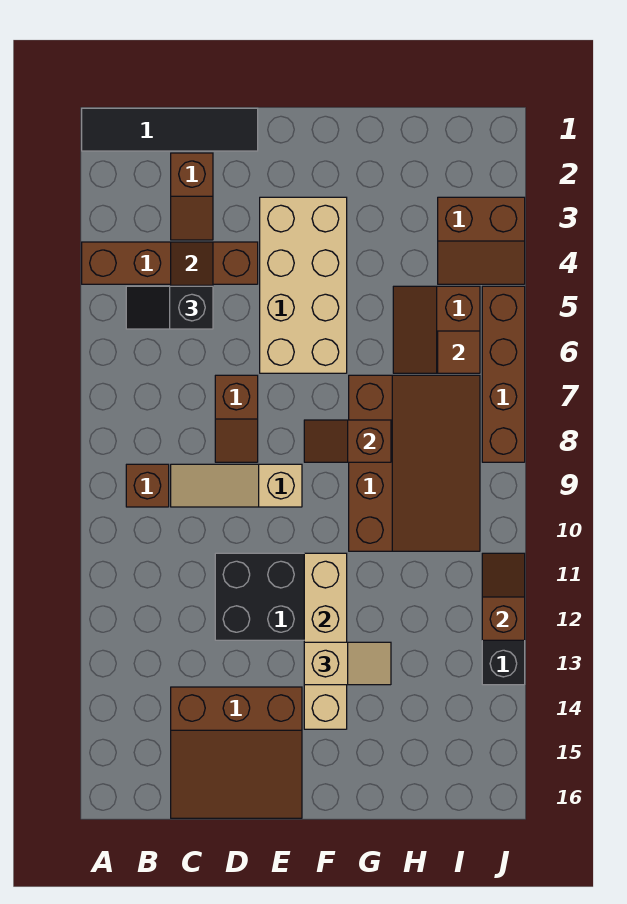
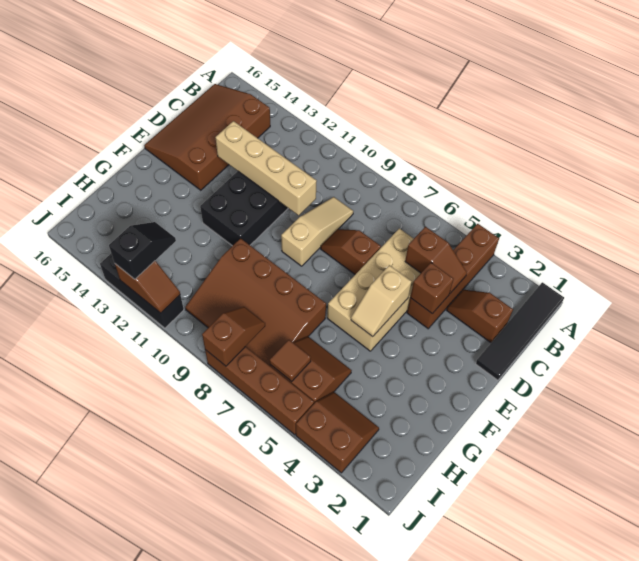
black slope B5:C5 level 3 top C -> black slope I12:J12 level 3 top J
brown brick B9 level 1 -> brown brick D4 level 2
brown slope C14:E16 level 1 top 14 -> brown slope B14:E16 level 1 top 14
tan brick E3:F6 level 1 -> tan brick C5:F6 level 1
brown slope F8:G8 level 2 top G -> brown slope I8:J8 level 2 top J
tan brick F11:F14 level 2 -> tan brick D10:D13 level 2
tan slope F13:G13 level 3 top F -> tan slope E5:F5 level 2 top E
brown slope I3:J4 level 1 top 3 -> brown slope I3:J4 level 1 top J

